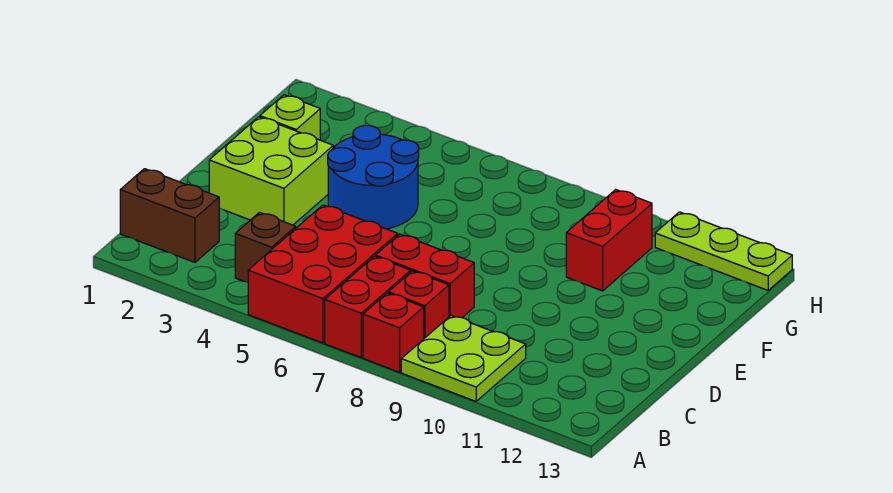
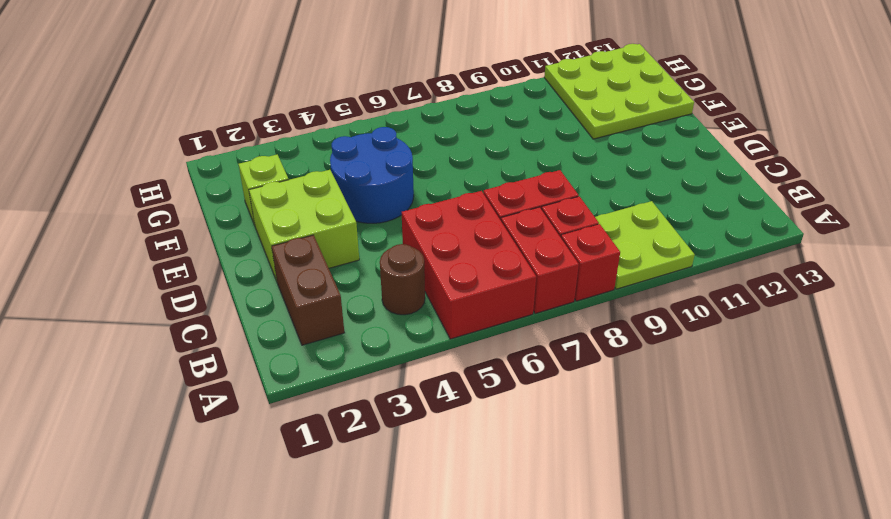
brown brick B1:B2 level 1 -> brown brick B2:C2 level 1
brown brick B4 level 1 -> brown round brick B4 level 1
red brick F10:G10 level 1 -> none
lime plate H11:H13 level 1 -> lime plate F11:H13 level 1

